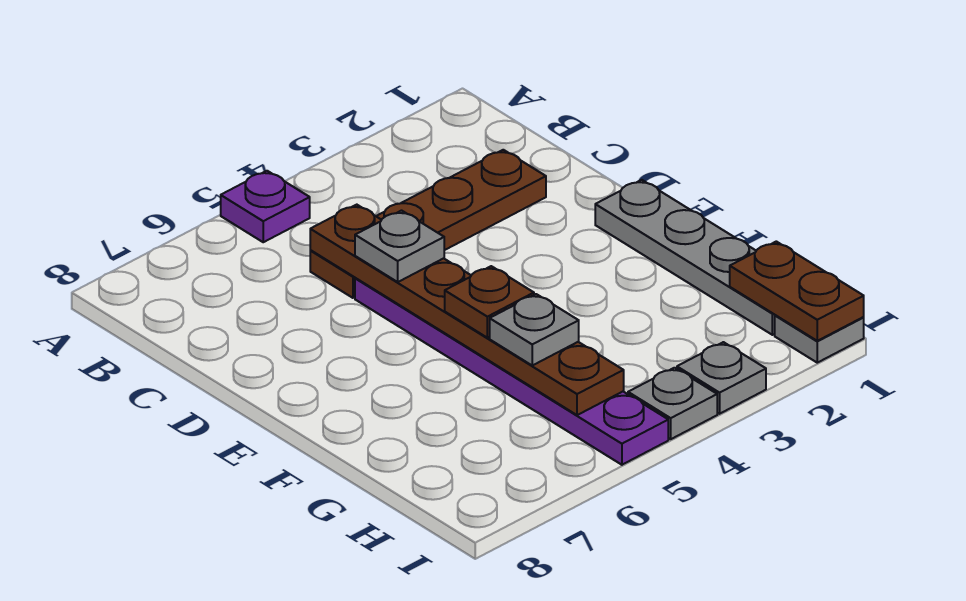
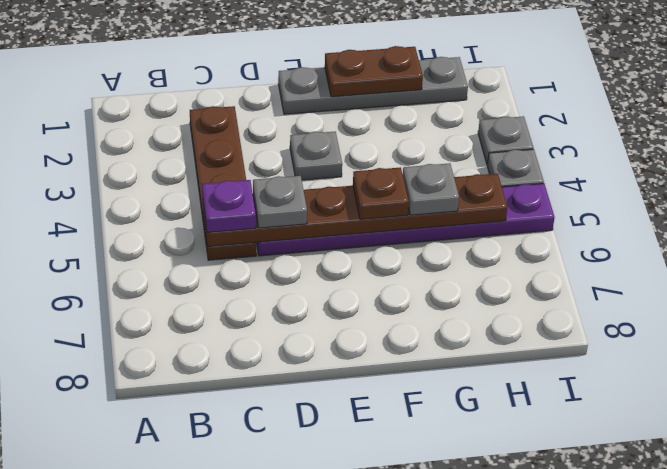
purple plate A5 level 1 -> purple plate C5 level 3
brown plate H1:I1 level 2 -> brown plate F1:G1 level 2
grey plate I1 level 1 -> grey plate E3 level 1

